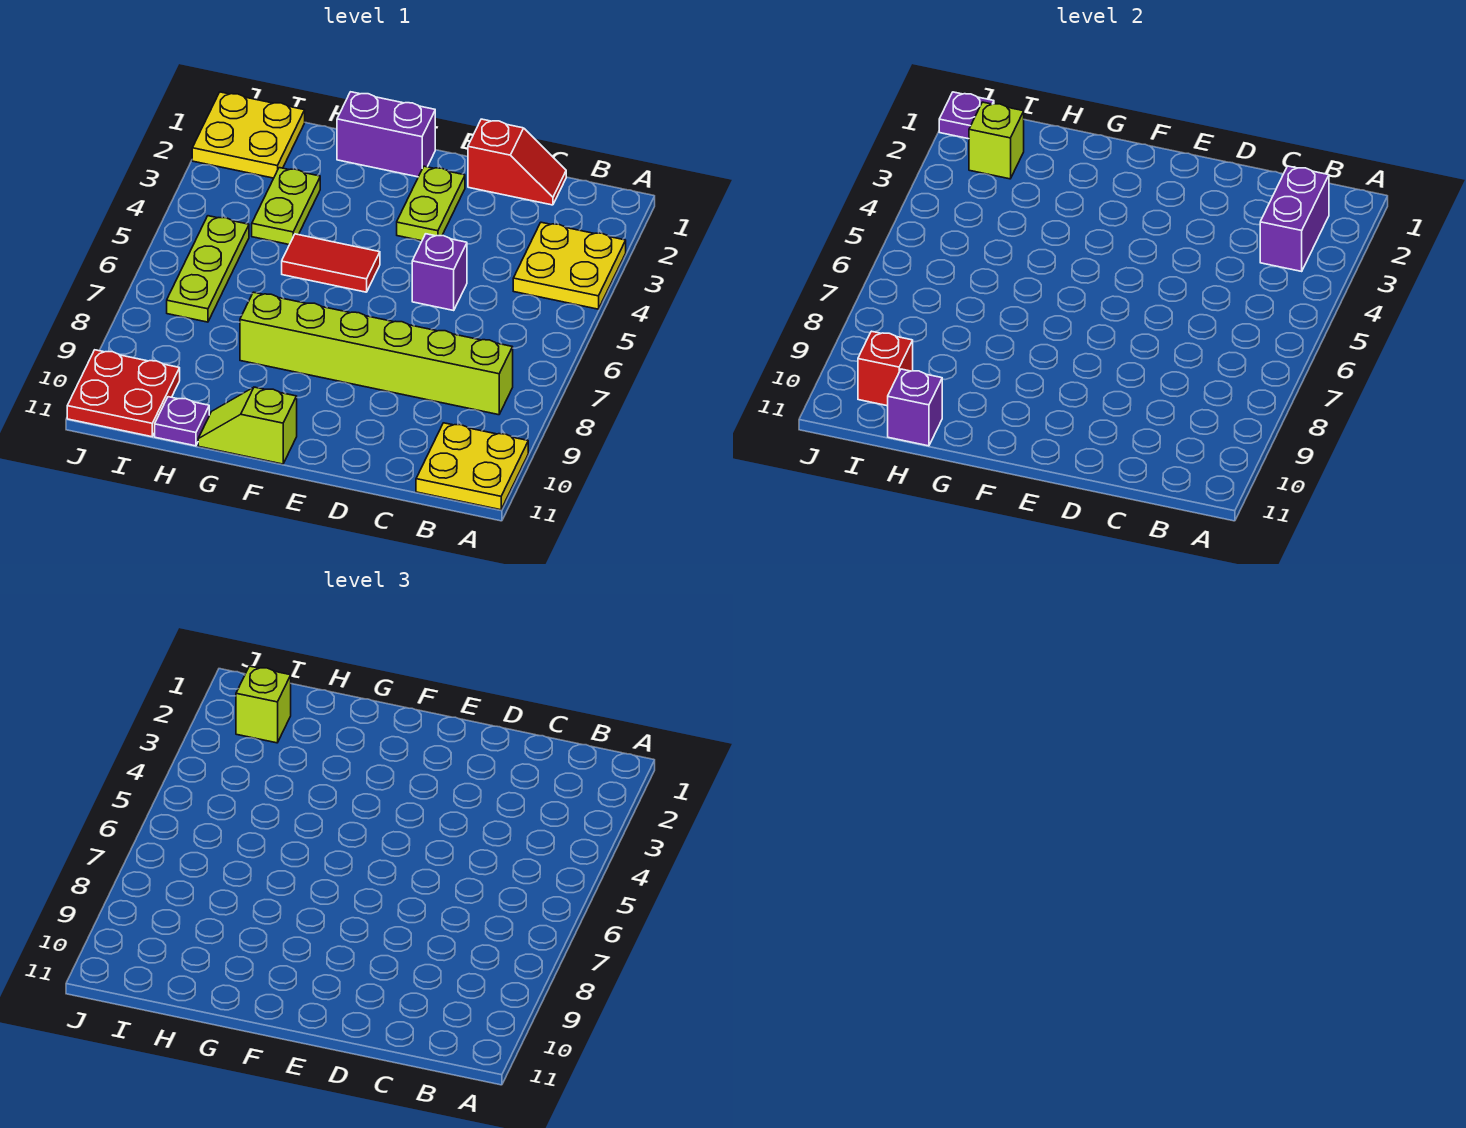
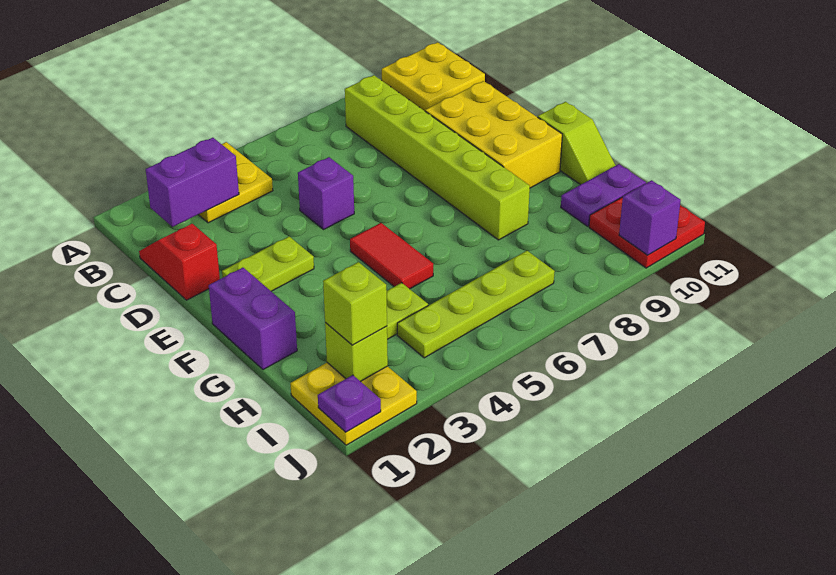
none -> yellow brick D9:F10 level 1
purple plate H11 level 1 -> purple plate H10:H11 level 1
purple brick H11 level 2 -> purple brick J10 level 2
lime plate I5:I7 level 1 -> lime plate I4:I7 level 1
red brick I10 level 2 -> none

